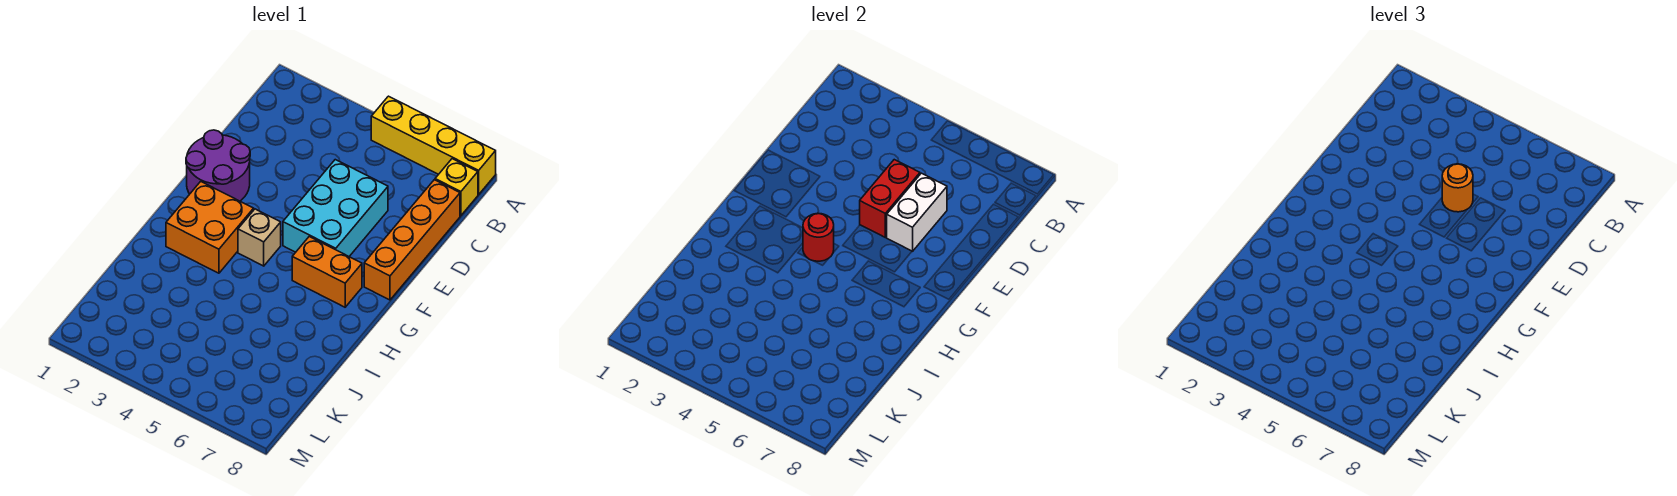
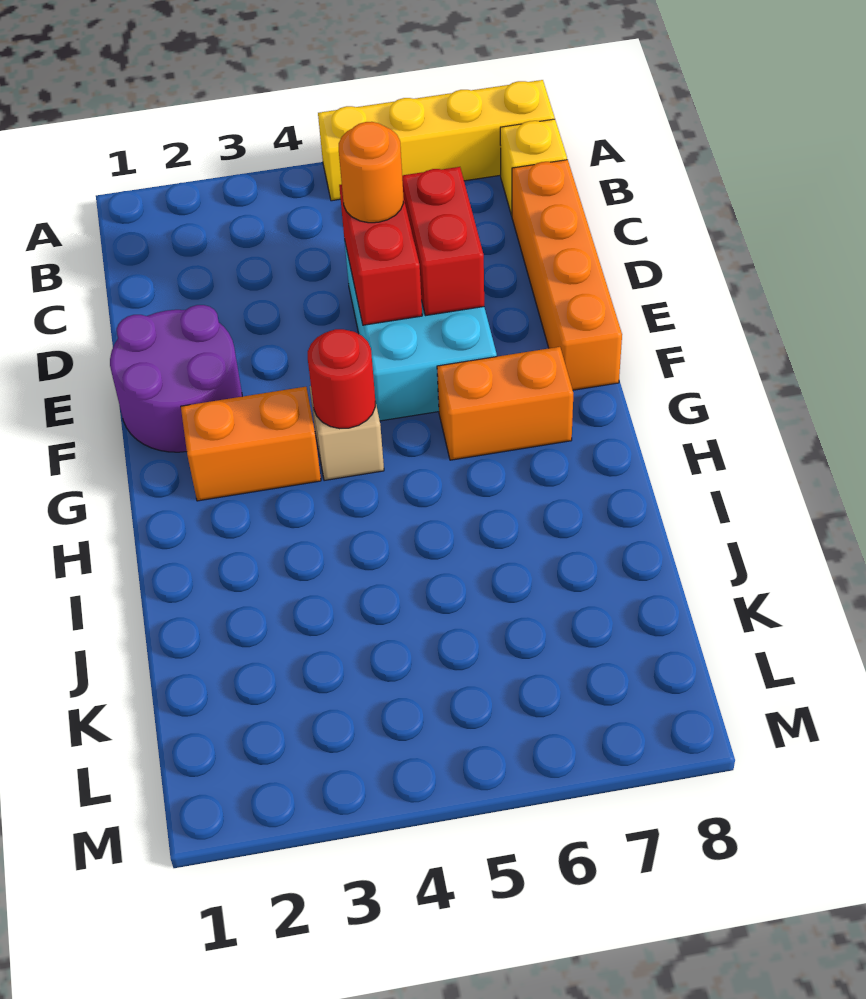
white brick D6:E6 level 2 -> red brick D6:E6 level 2
orange brick G2:H3 level 1 -> orange brick G2:G3 level 1

